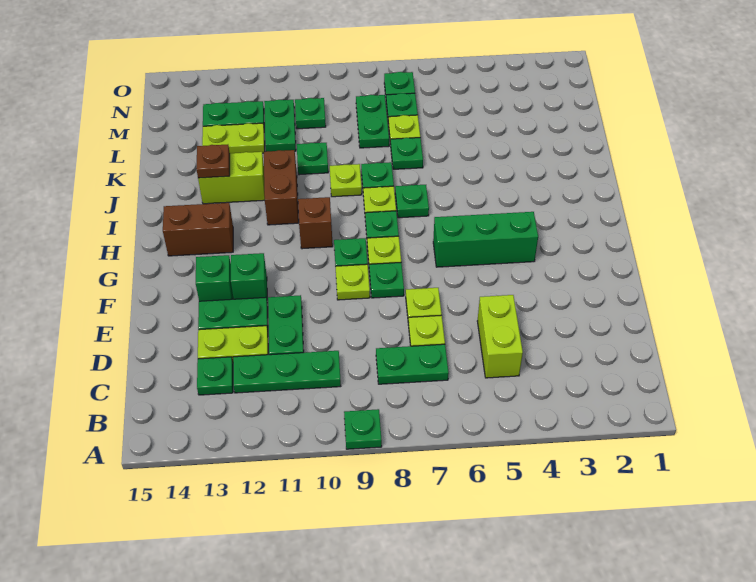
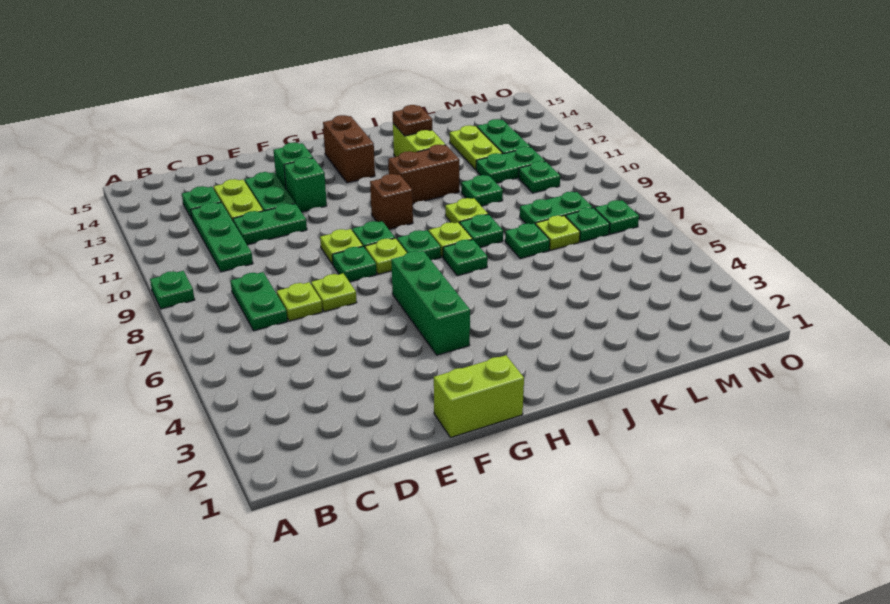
lime brick C5:D5 level 1 -> lime brick F1:G1 level 1

